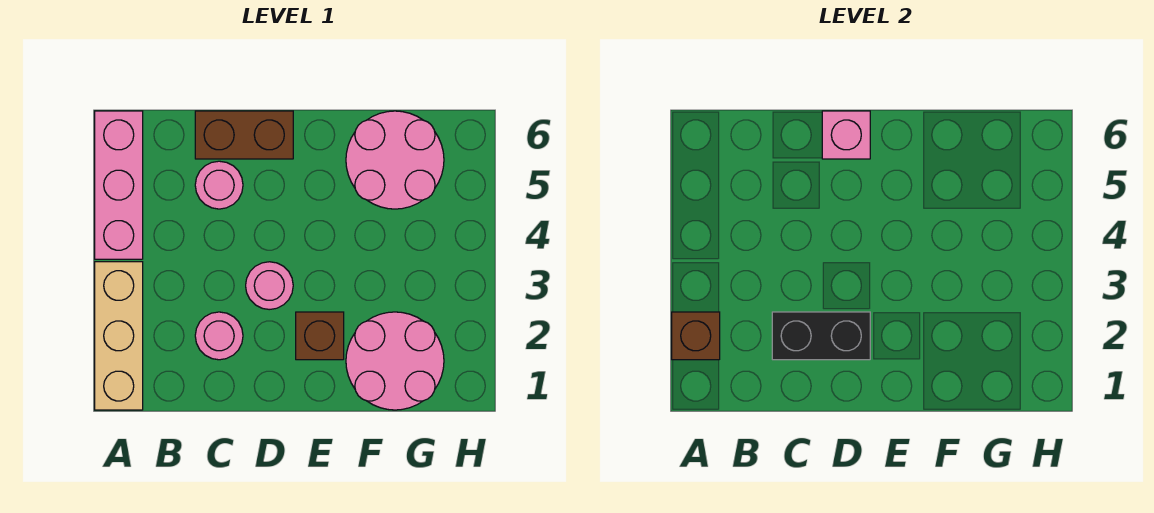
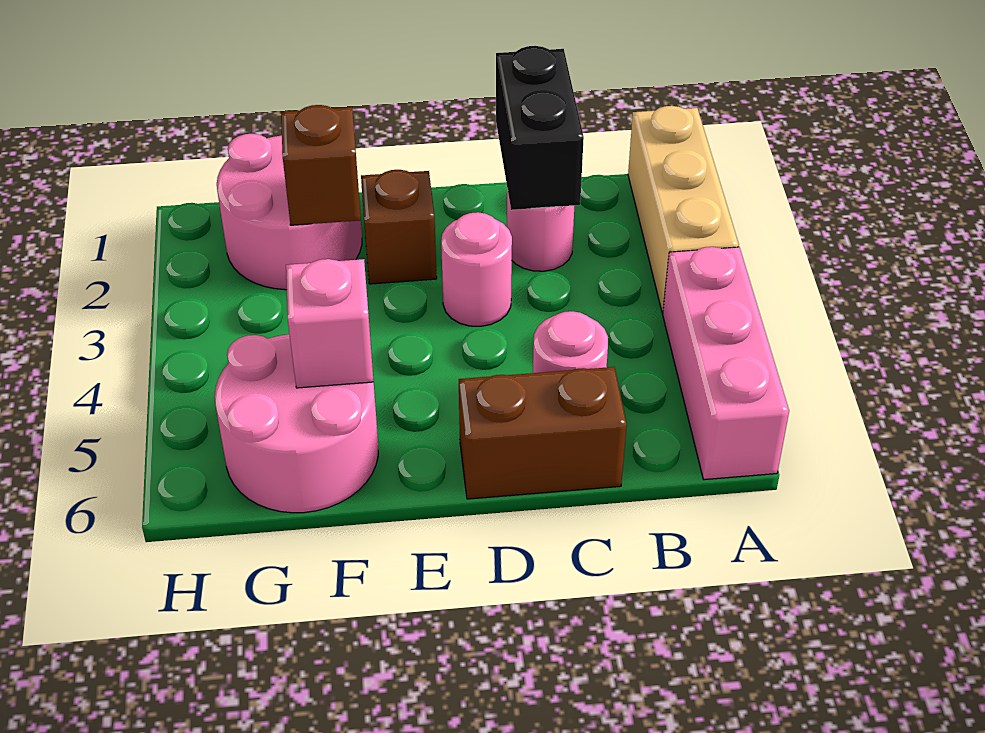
brown brick A2 level 2 -> brown brick F2 level 2
black brick C2:D2 level 2 -> black brick C1:C2 level 2
pink brick D6 level 2 -> pink brick F5 level 2

